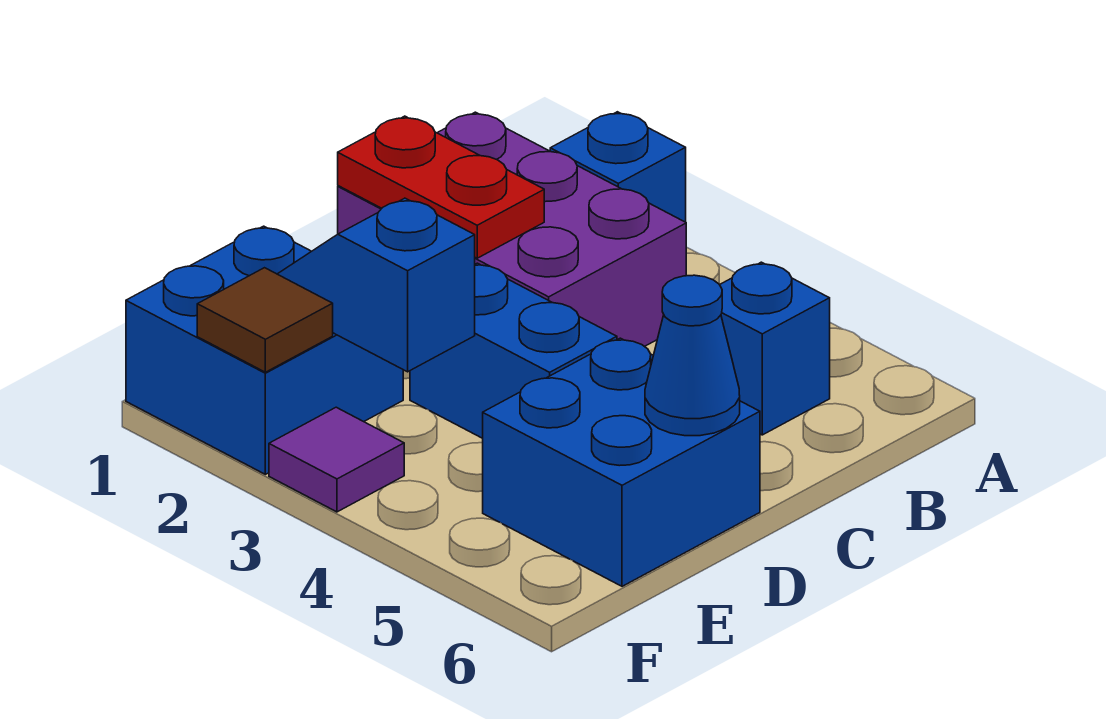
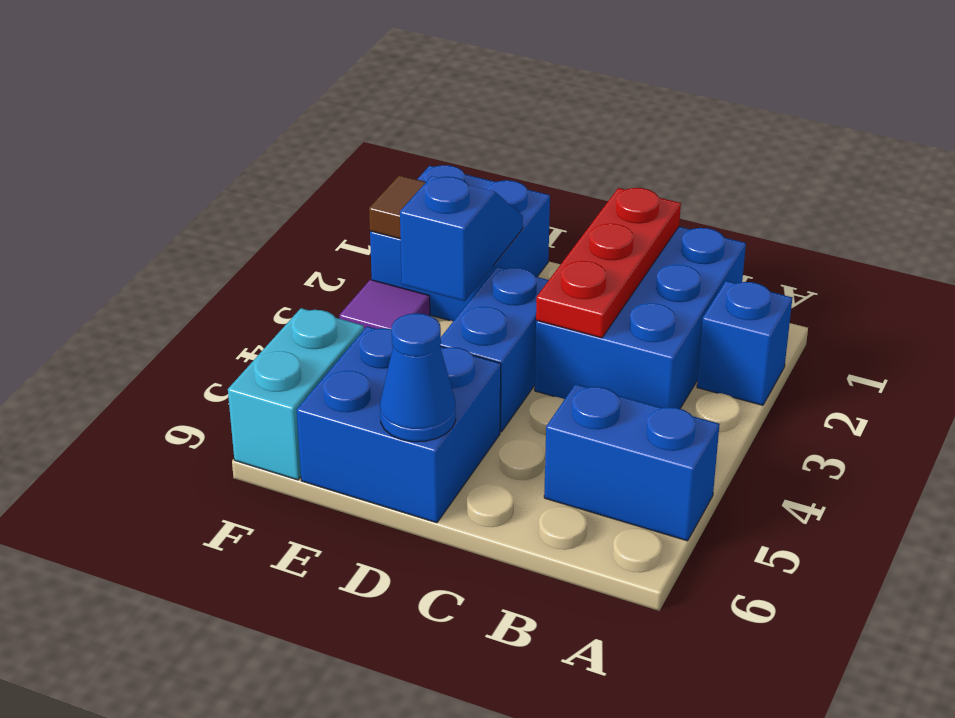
purple brick B1:C3 level 1 -> blue brick B1:C3 level 1
blue brick B5 level 1 -> blue brick A5:B5 level 1
red plate C1:C2 level 2 -> red plate C1:C3 level 2
none -> cyan brick F5:F6 level 1

